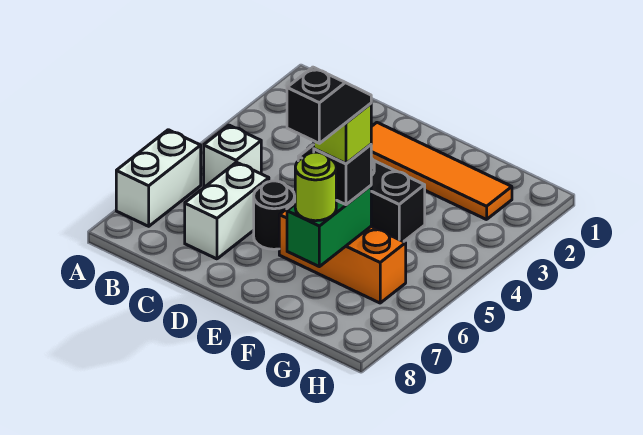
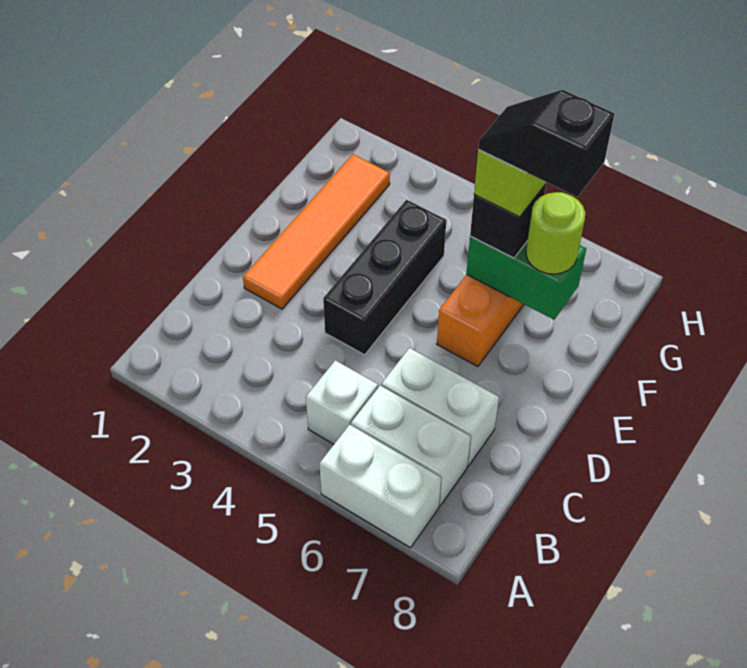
none -> white brick B6:B7 level 1
black round brick D6 level 1 -> none

